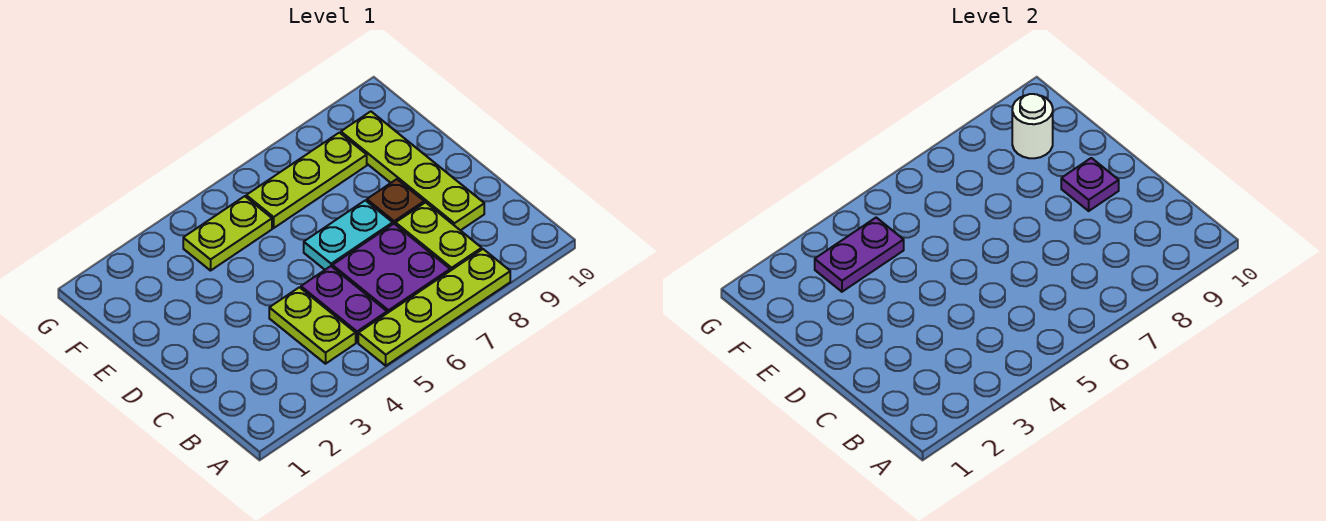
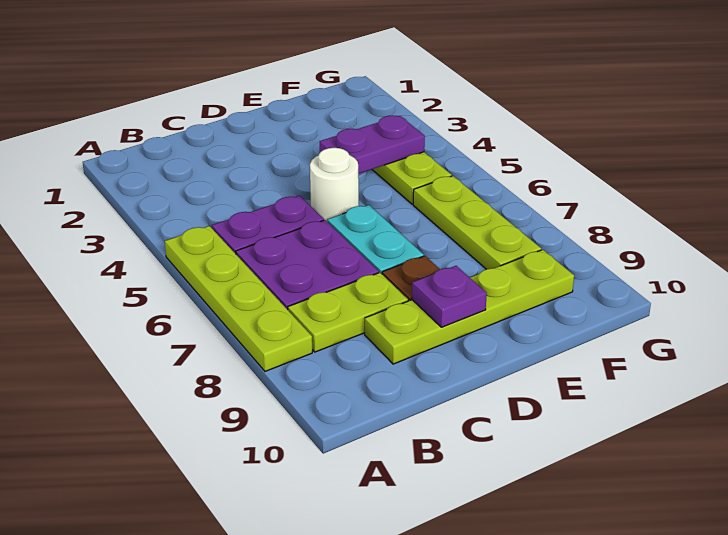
lime plate B4:C4 level 1 -> none
purple plate F3:F4 level 2 -> purple plate E4:F4 level 2
white round brick F9 level 2 -> white round brick D5 level 1

